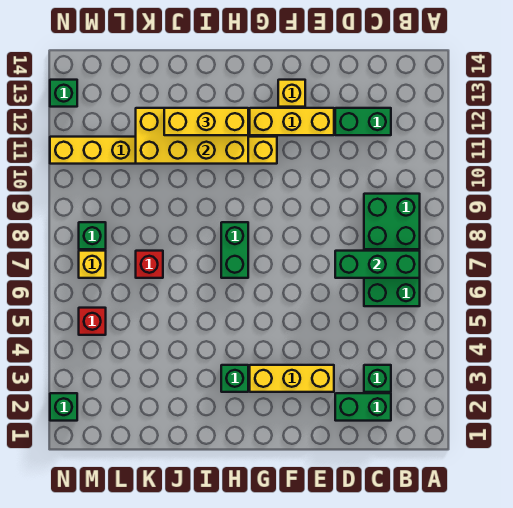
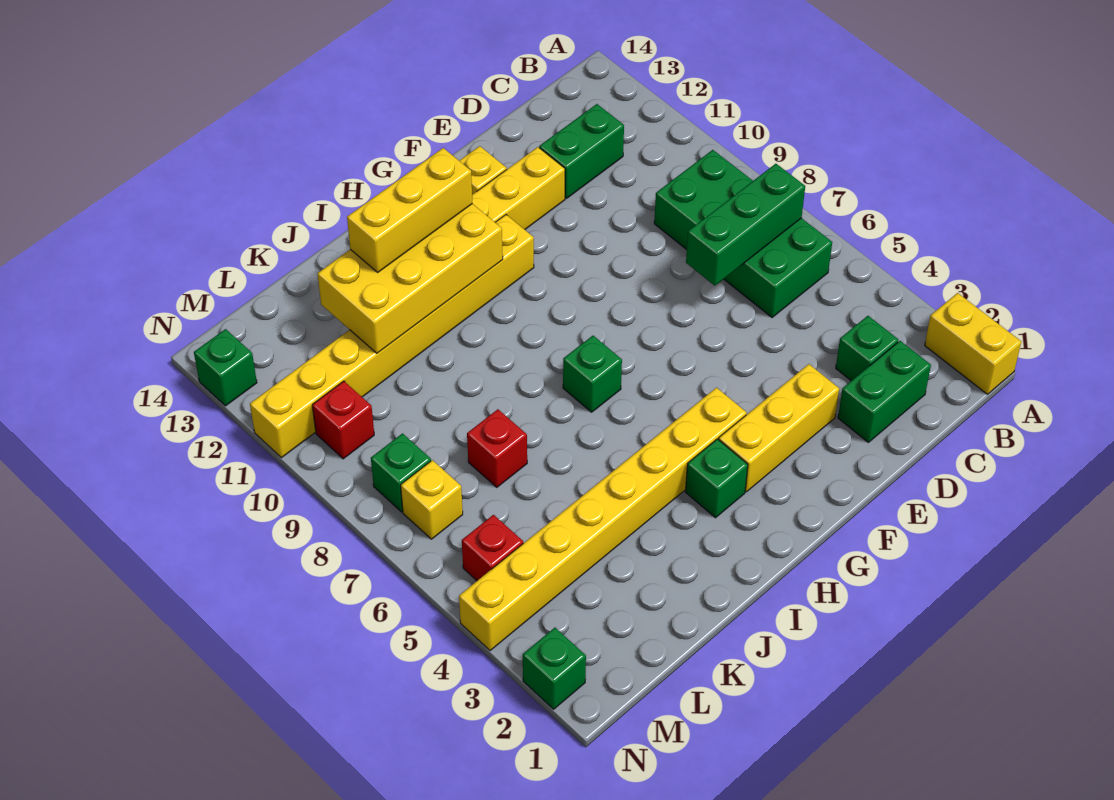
none -> yellow brick A1:A2 level 1
none -> yellow brick G4:N4 level 1
green brick H7:H8 level 1 -> green brick H7 level 1
none -> red brick M10 level 1

